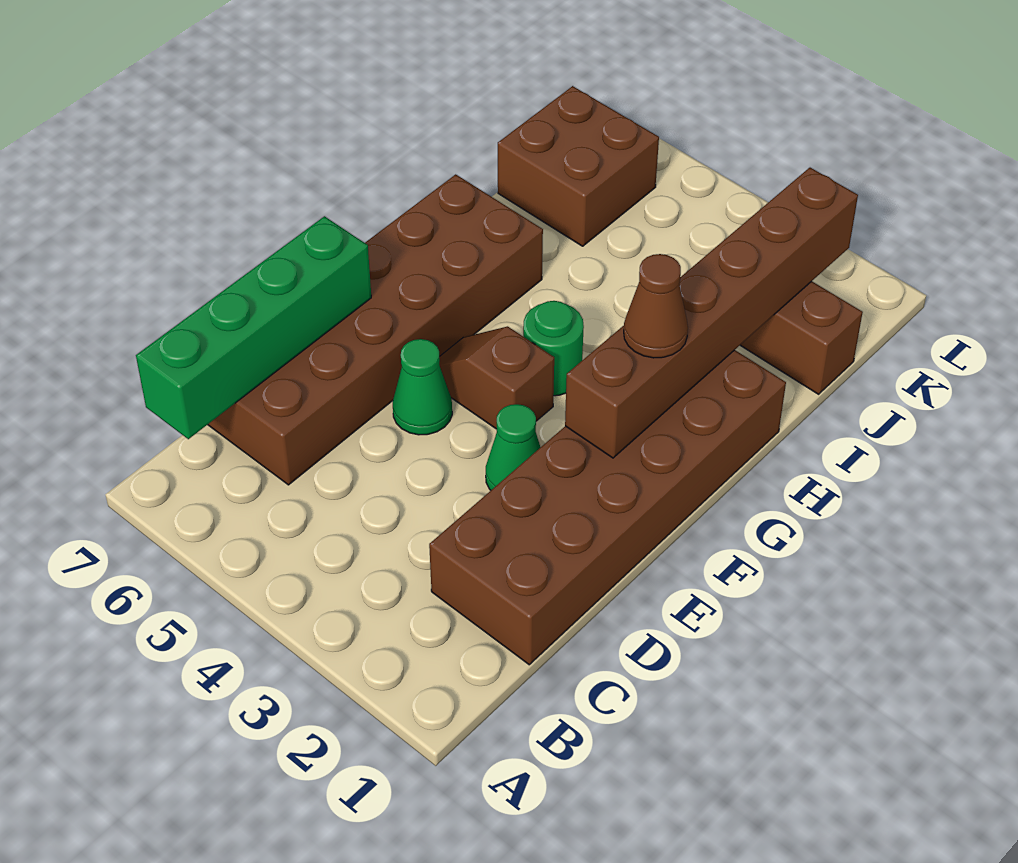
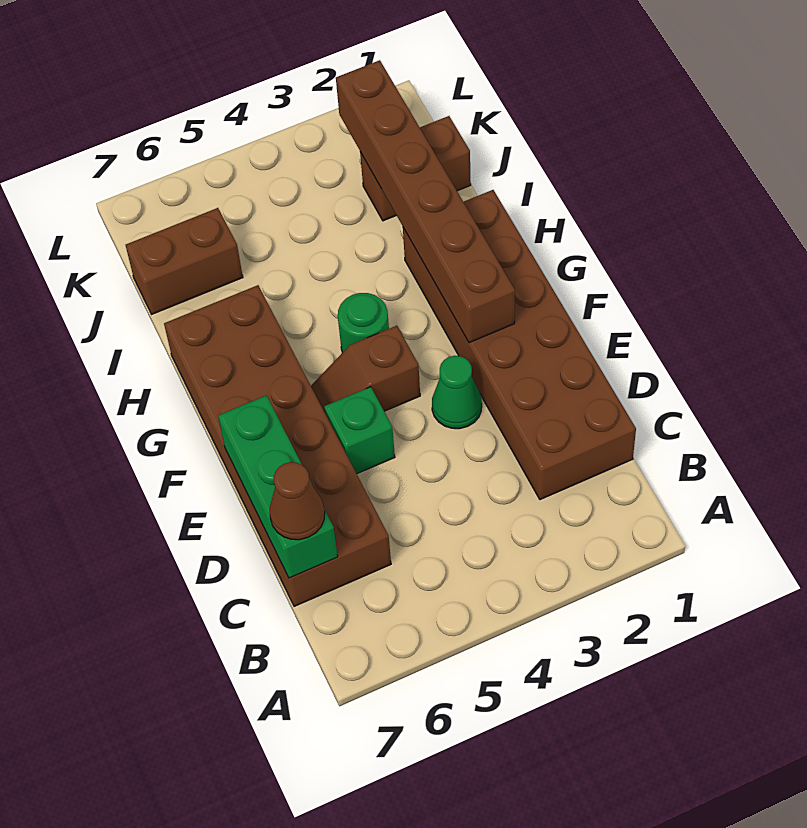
green brick B7:E7 level 2 -> green brick C7:E7 level 2
green cone E5 level 1 -> green brick E5 level 1
brown cone G2 level 3 -> brown cone C7 level 3
brown brick J6:K7 level 1 -> brown brick J6:J7 level 1

